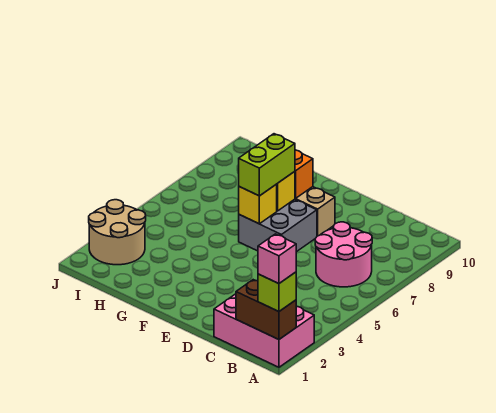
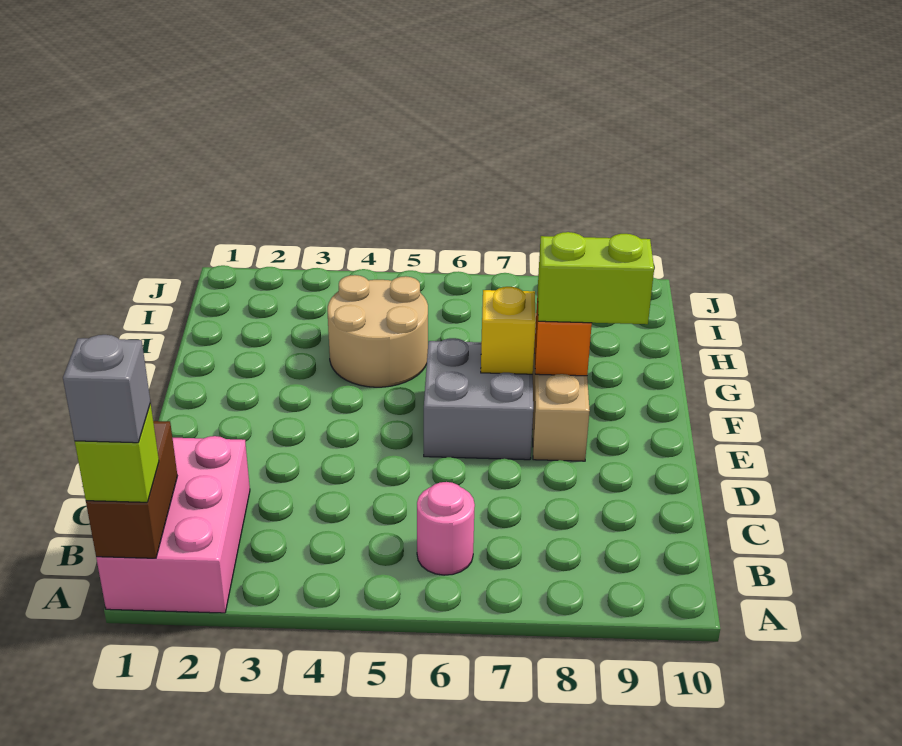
pink brick A1 level 4 -> grey brick A1 level 4
pink round brick B6:C7 level 1 -> pink round brick B6 level 1
yellow brick F6 level 2 -> none
lime brick F6:F7 level 3 -> lime brick F8:F9 level 3
tan round brick I2:J3 level 1 -> tan round brick G4:H5 level 1

